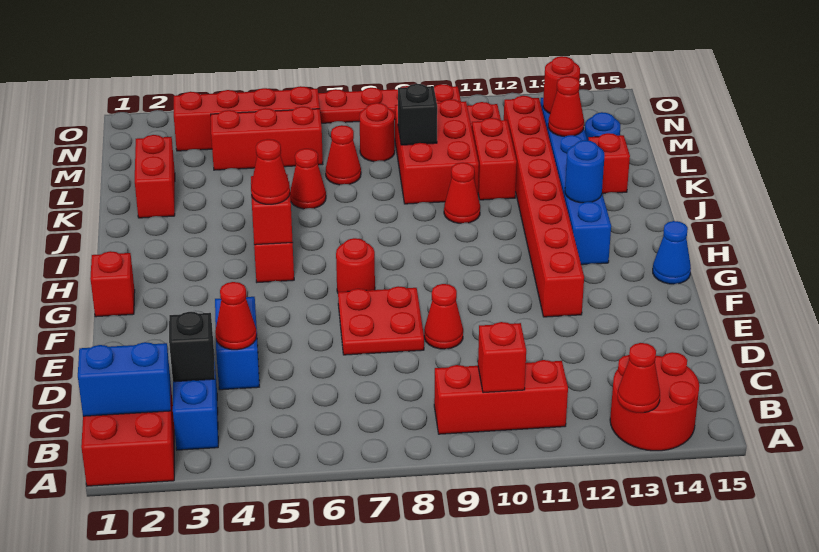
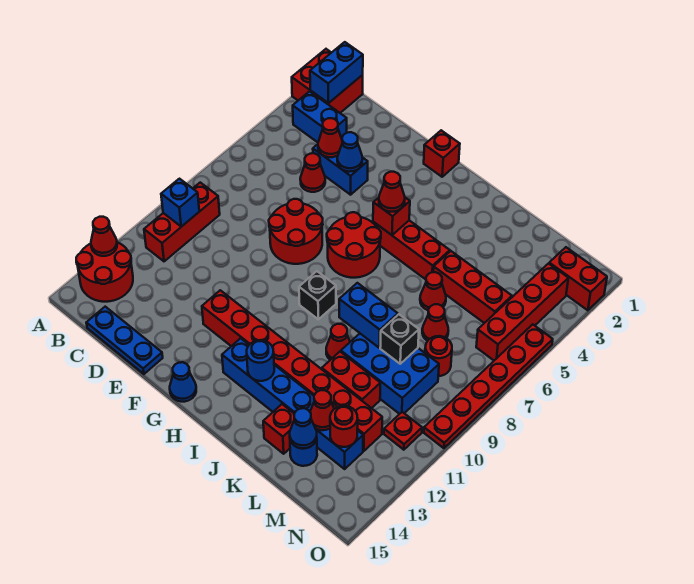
red brick B10 level 2 -> blue brick B10 level 2
black brick C3 level 2 -> black brick H9 level 1
none -> blue plate C15:E15 level 1
none -> blue cone E4 level 2
red plate E7:F8 level 1 -> red round brick E7:F8 level 1
red cone E9 level 1 -> red cone D5 level 1
red round brick G7 level 1 -> red round brick G6:H7 level 1
none -> blue brick J9:K9 level 2
red brick K2:L2 level 1 -> red brick N2:O2 level 1
red brick K9:M10 level 1 -> blue brick K9:M10 level 1
none -> blue cone L14 level 2
red brick M4:M6 level 1 -> red brick K5:M5 level 1

